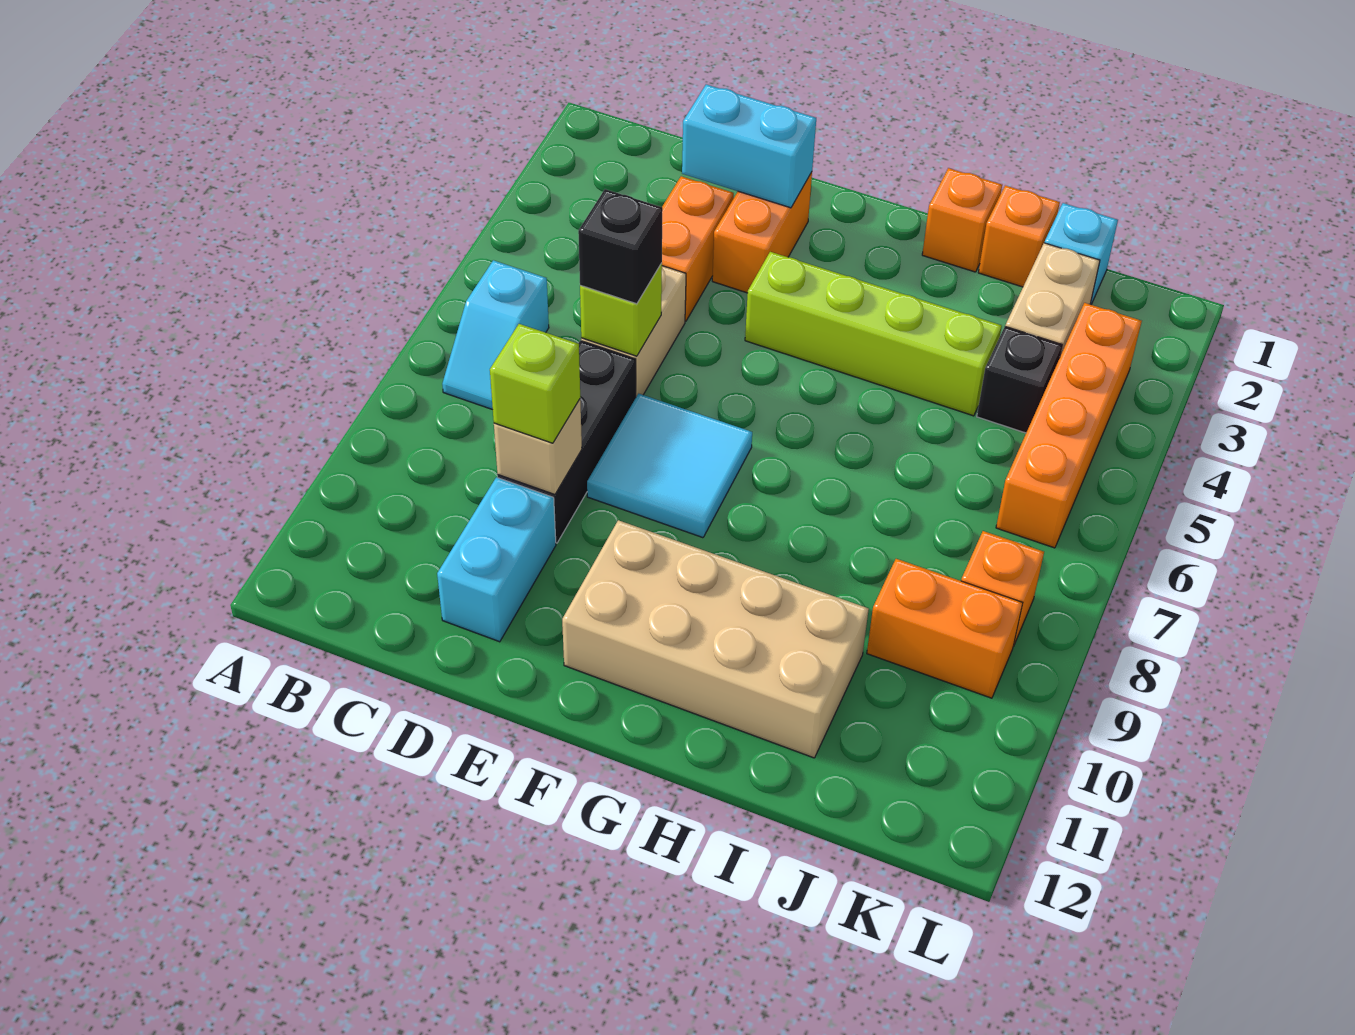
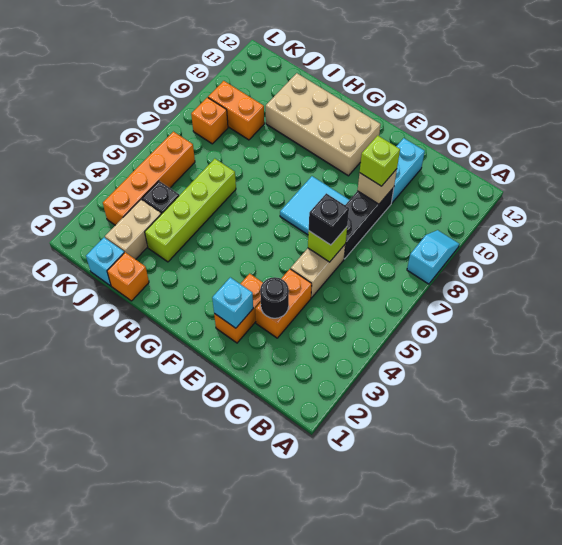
cyan slope B6:B7 level 1 top 6 -> cyan slope A8:A9 level 1 top 8
cyan brick D2:E2 level 2 -> cyan brick E2 level 2
none -> black round brick D3 level 2
lime brick F4:I4 level 1 -> lime brick I3:I6 level 1
orange brick H1 level 1 -> none

